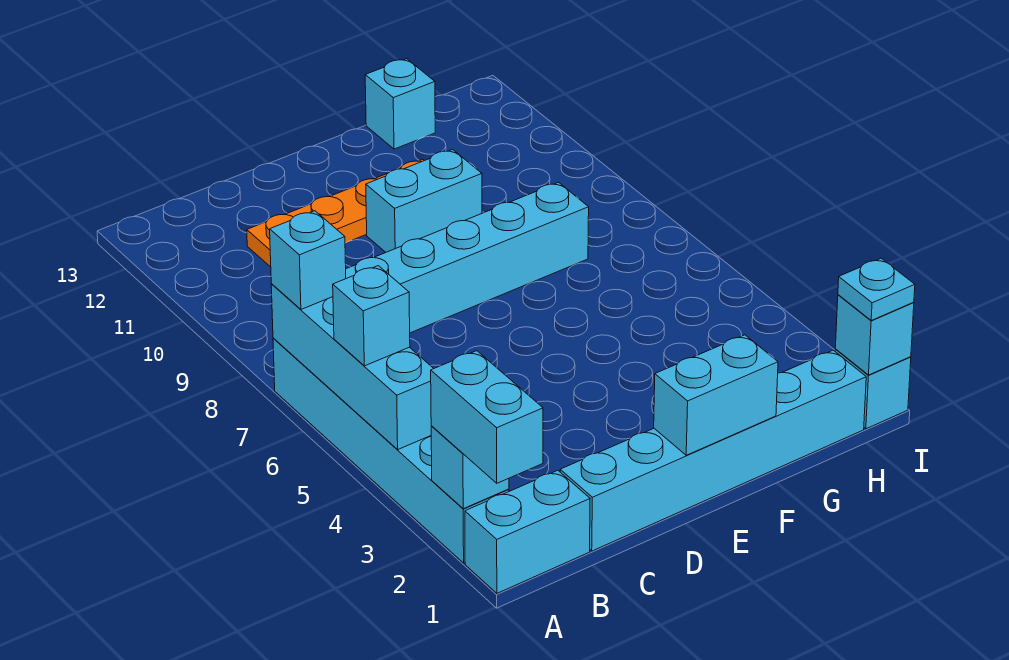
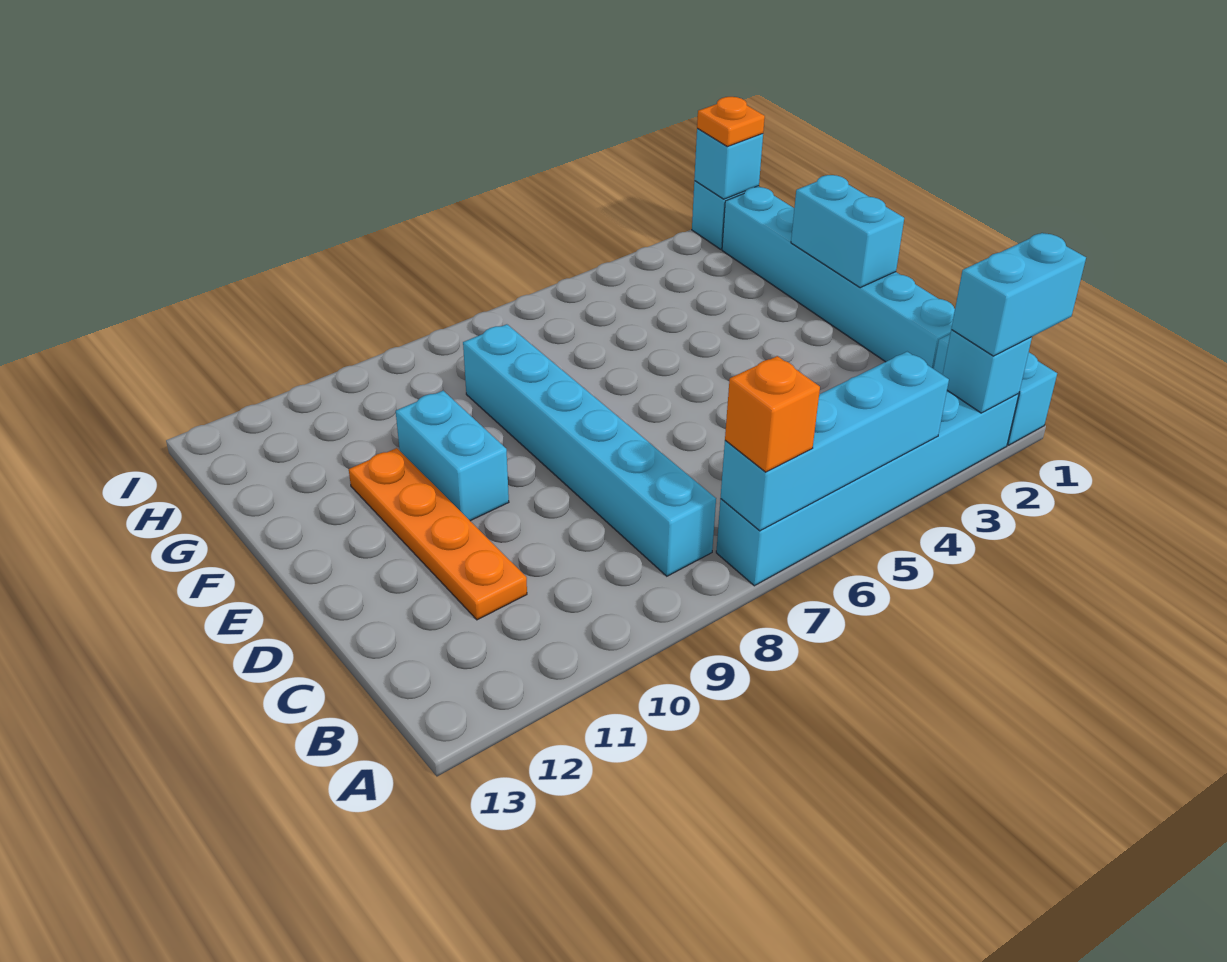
cyan brick A5 level 3 -> none
cyan brick A7 level 3 -> orange brick A7 level 3
cyan brick G13 level 1 -> none
cyan plate I1 level 3 -> orange plate I1 level 3

